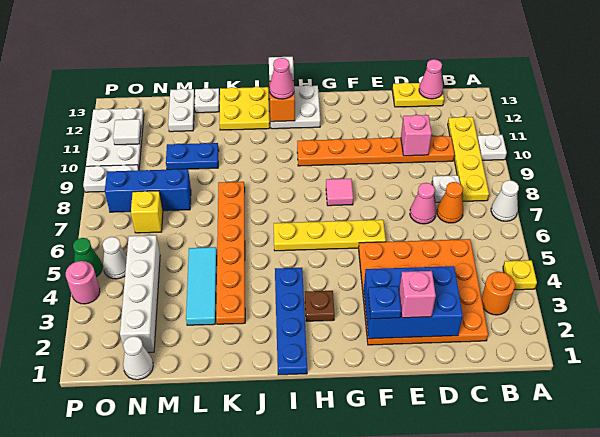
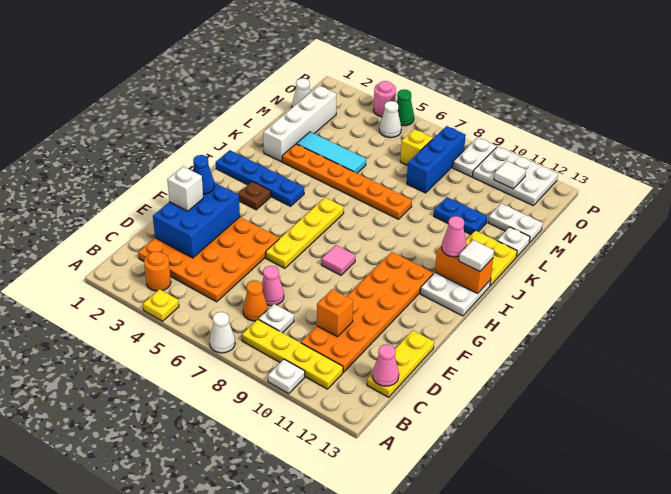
orange plate C10:H10 level 1 -> orange plate C10:H11 level 1
yellow plate C13:D13 level 1 -> yellow plate C13:E13 level 1
pink brick D10 level 2 -> orange brick D10 level 2
pink brick E2 level 3 -> white brick E2 level 3
blue plate F2 level 3 -> blue cone F2 level 3
blue plate L10:M10 level 1 -> blue plate L10:L11 level 1
white brick N2:N5 level 1 -> white brick K2:N2 level 1

